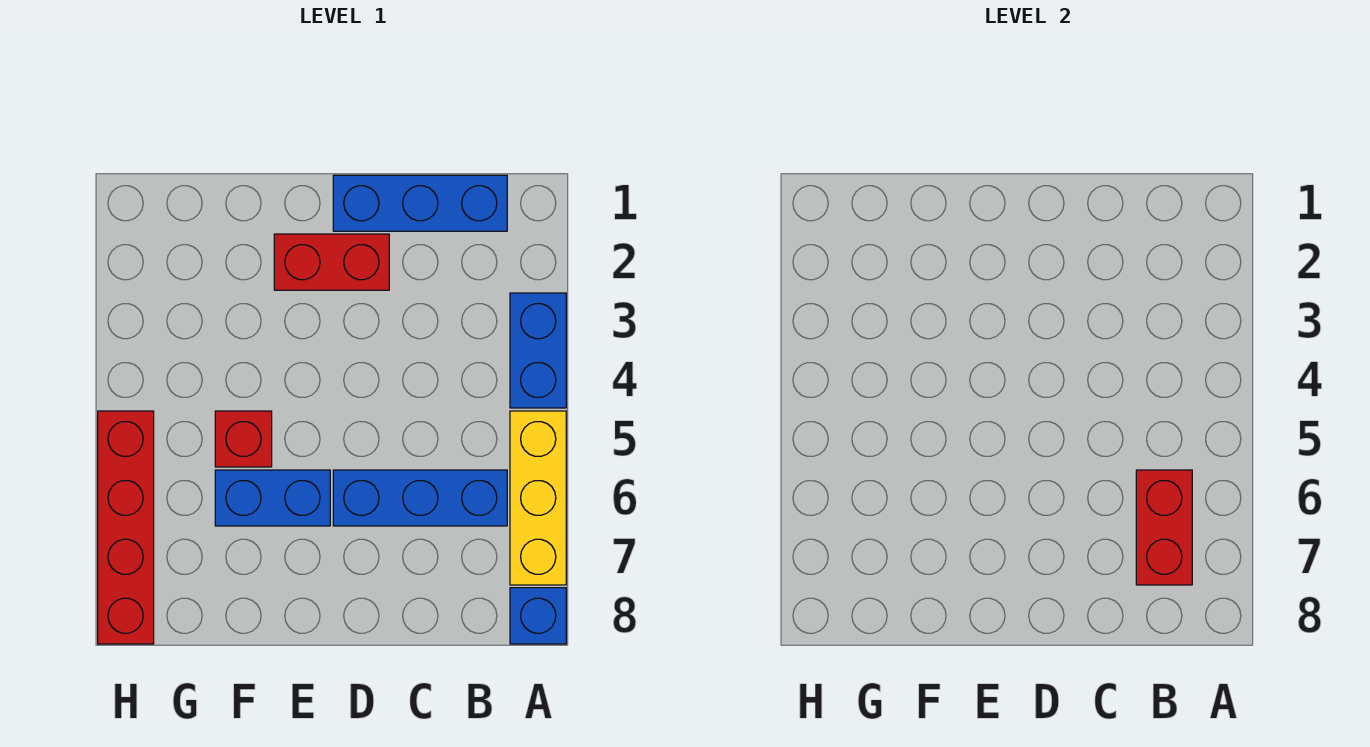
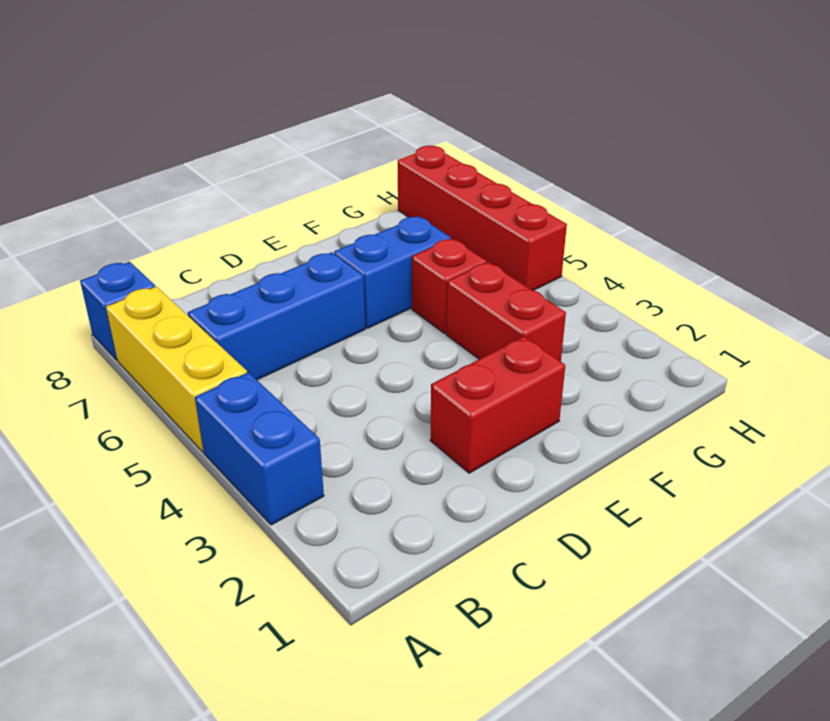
blue brick B1:D1 level 1 -> none
red brick B6:B7 level 2 -> red brick F3:F4 level 1

